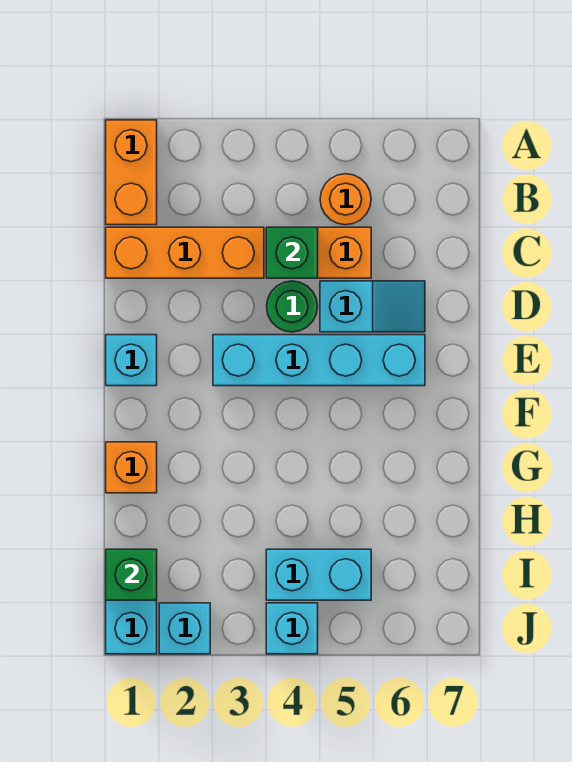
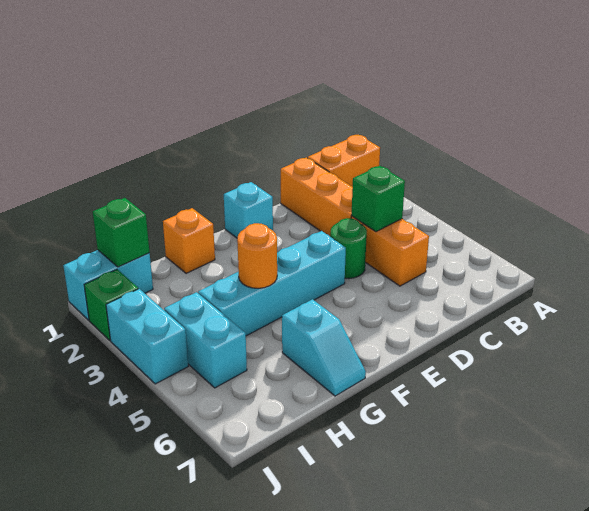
orange round brick B5 level 1 -> orange round brick G4 level 2
cyan slope D5:D6 level 1 top 5 -> cyan slope G6:G7 level 1 top 6
cyan brick E3:E6 level 1 -> cyan brick E4:H4 level 1
cyan brick J2 level 1 -> green brick J2 level 1
cyan brick J4 level 1 -> cyan brick J3:J4 level 1

